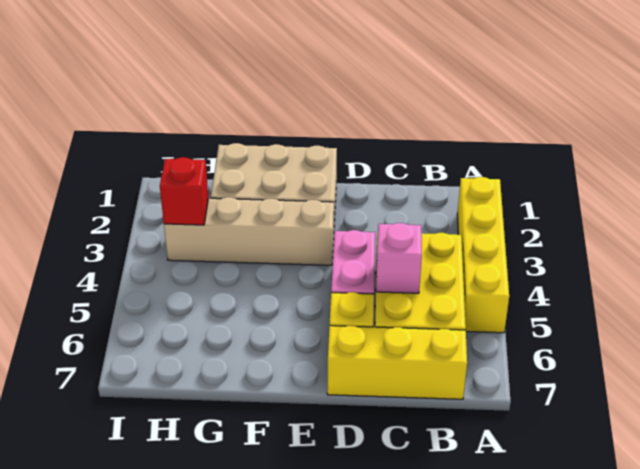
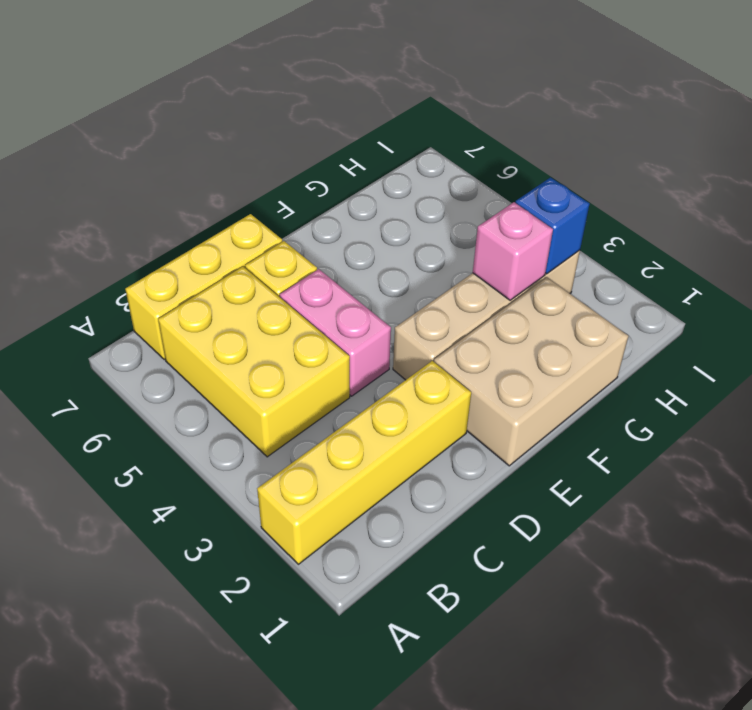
yellow brick A2:A5 level 1 -> yellow brick A2:D2 level 1
pink brick C5 level 2 -> pink brick G3 level 2
red brick H3 level 2 -> blue brick H3 level 2

